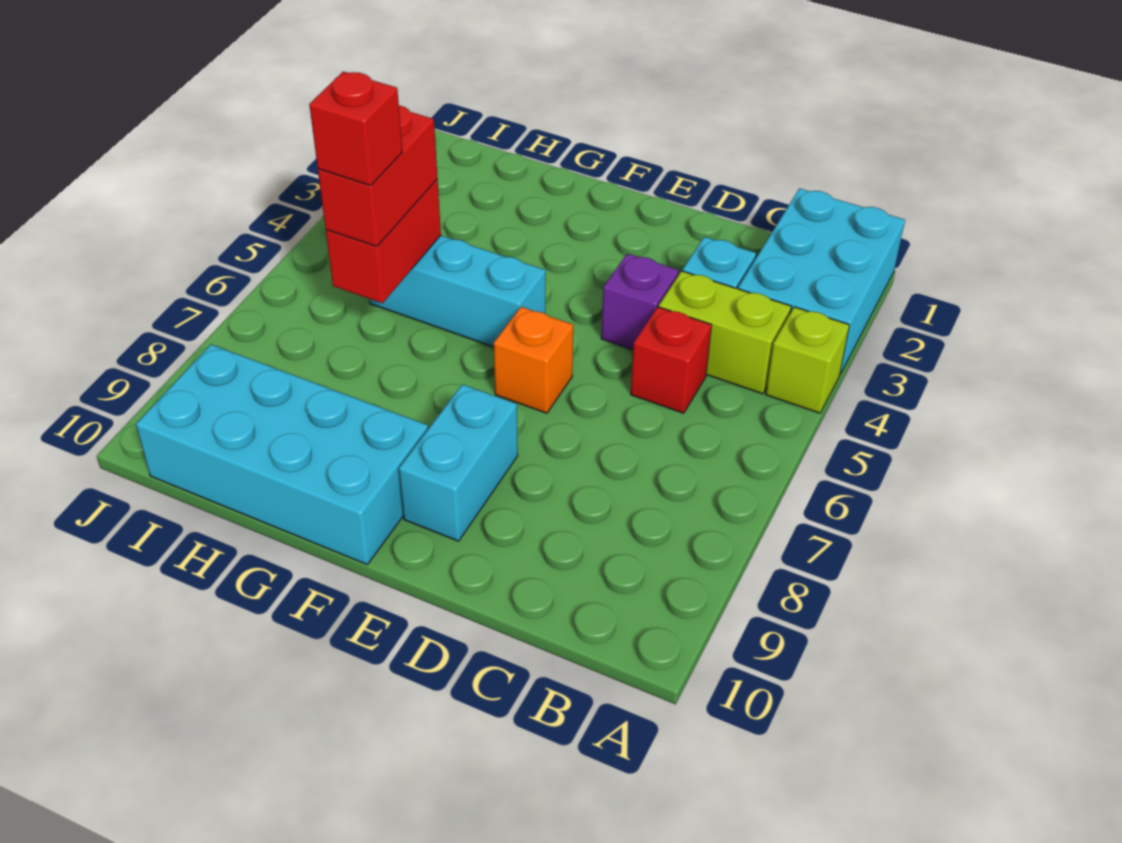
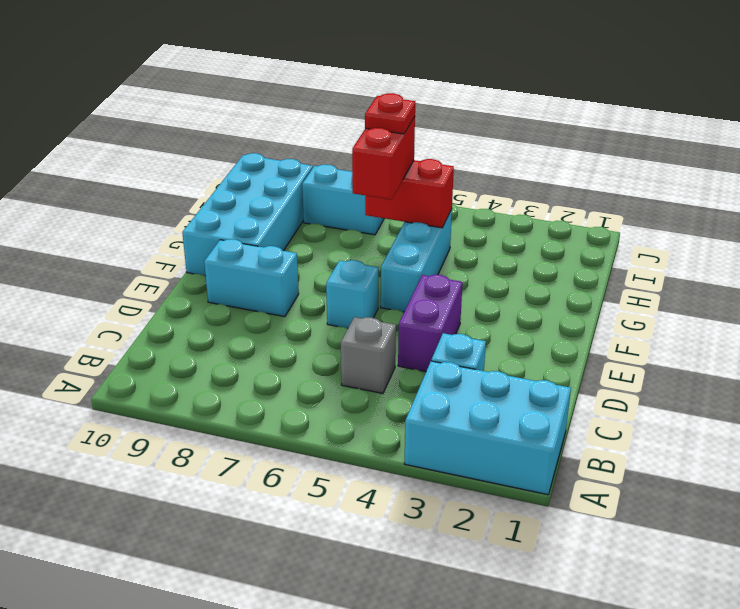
lime brick A4 level 1 -> none
lime brick B4:C4 level 1 -> none
red brick C5 level 1 -> grey brick C5 level 1
purple brick D4 level 1 -> purple brick D4:E4 level 1
orange brick E6 level 1 -> cyan brick E6 level 1
red brick H5:H6 level 3 -> red brick G6:H6 level 3
red brick H6 level 4 -> red plate H6 level 4
none -> cyan brick I7:I8 level 1

